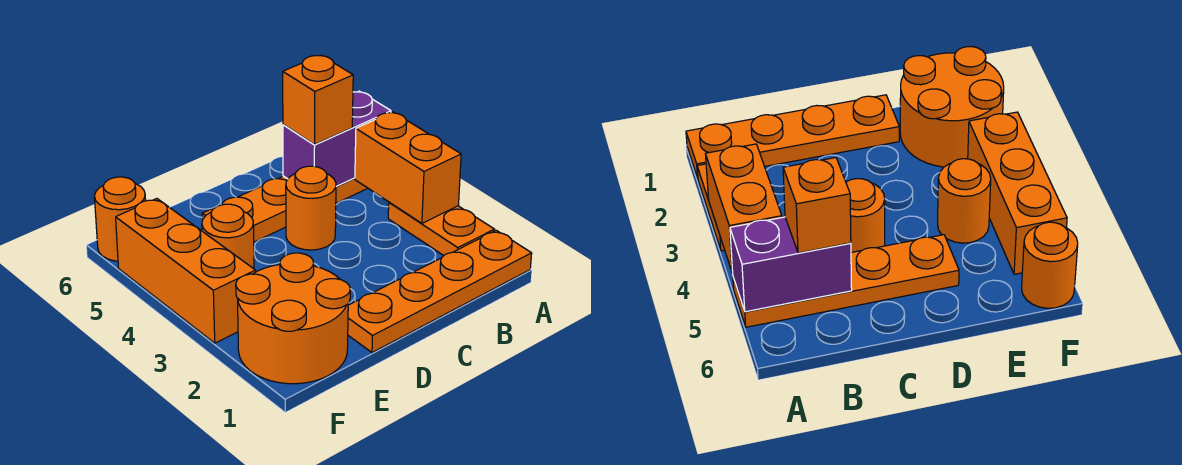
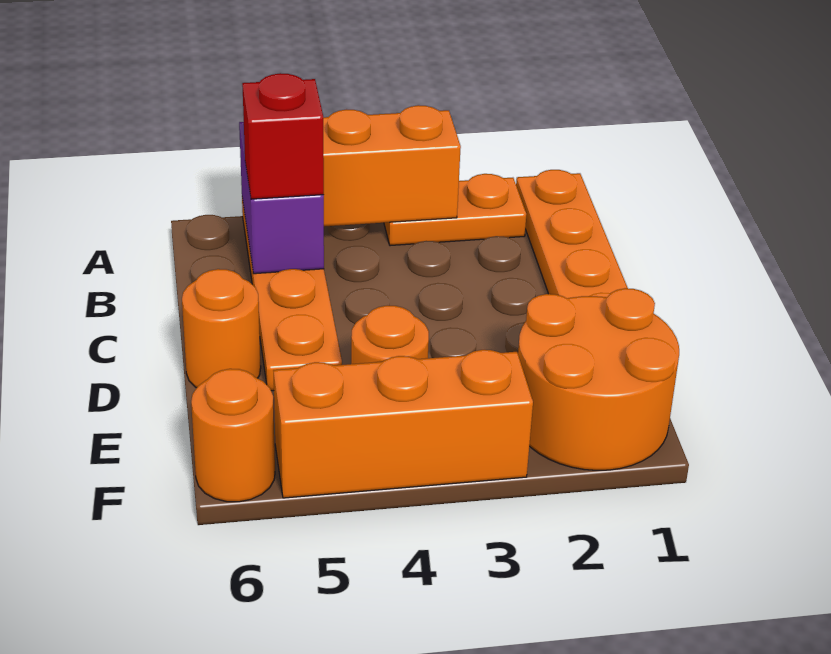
orange brick B5 level 3 -> red brick B5 level 3
orange round brick C4 level 1 -> orange round brick D6 level 1

